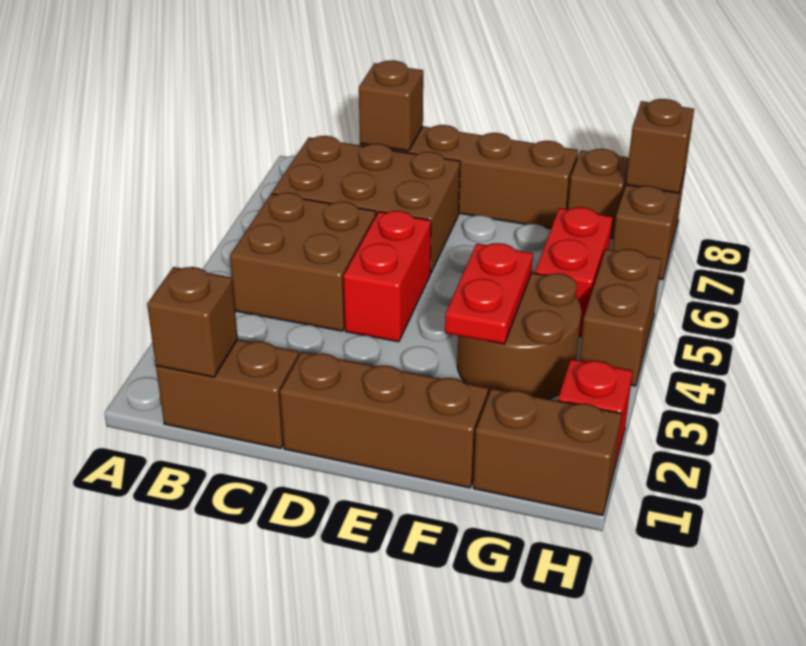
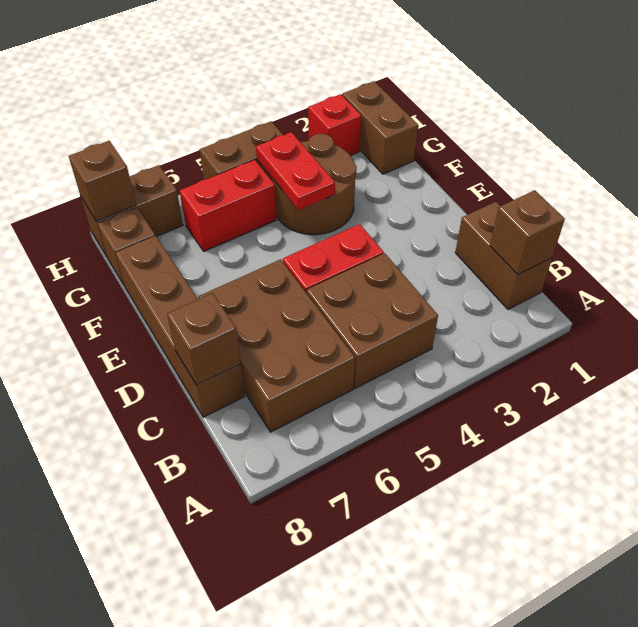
brown brick D1:F1 level 1 -> none
red plate F3:F4 level 2 -> red plate F4:G4 level 2

